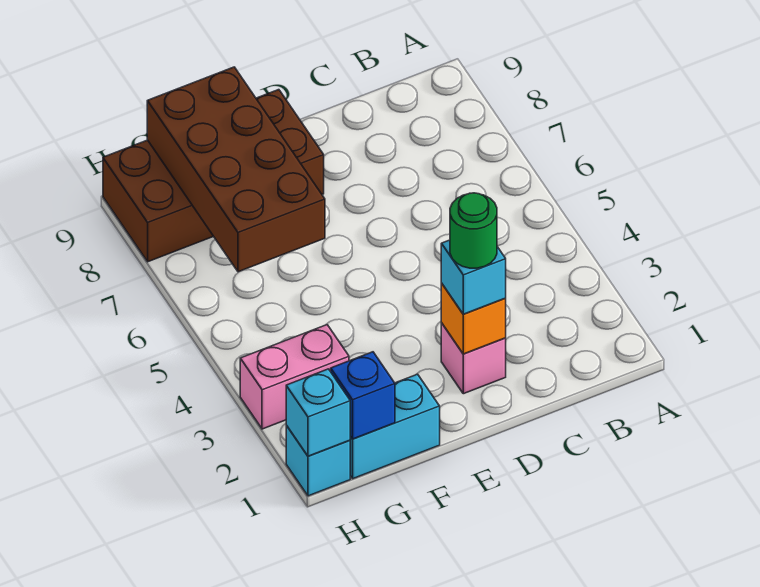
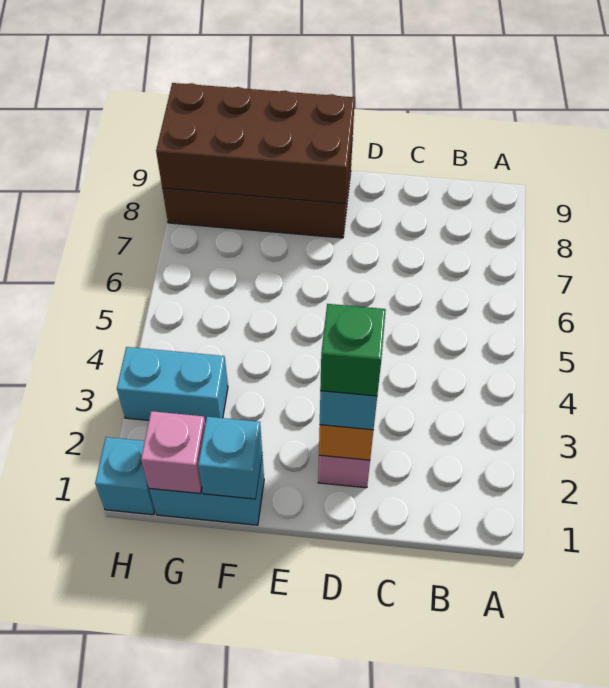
green round brick D2 level 4 -> green brick D2 level 4
brown brick F6:G9 level 2 -> brown brick E8:H9 level 2
blue brick G1 level 2 -> pink brick G1 level 2
pink brick G3:H3 level 1 -> cyan brick G3:H3 level 1
cyan brick H1 level 2 -> cyan brick F1 level 2

